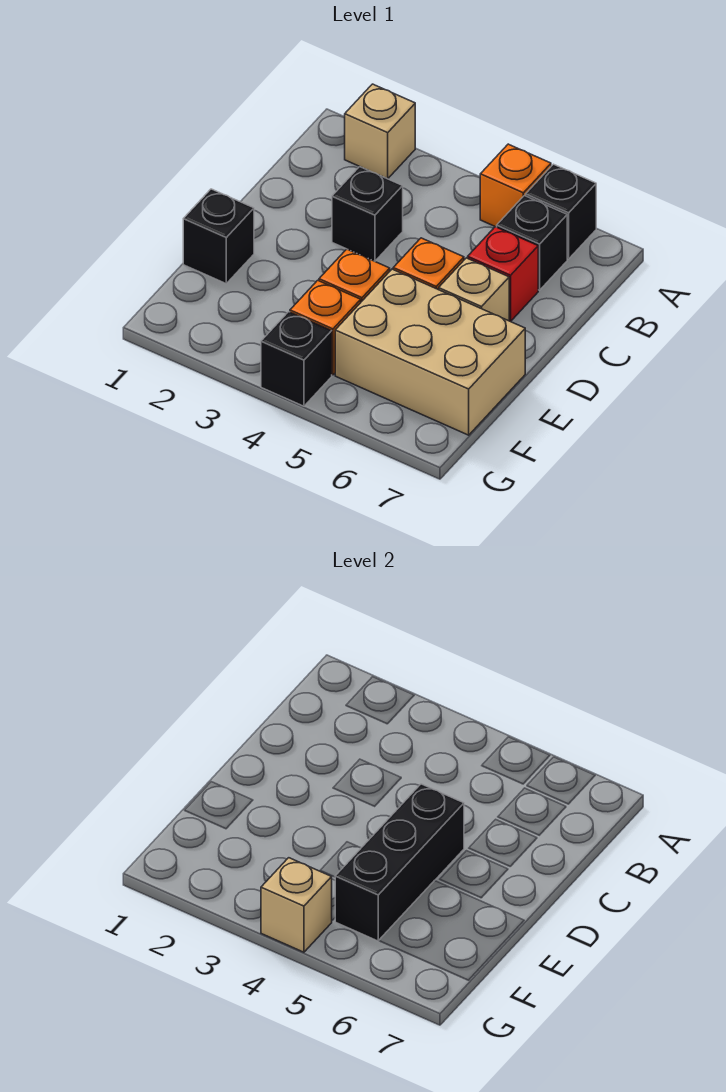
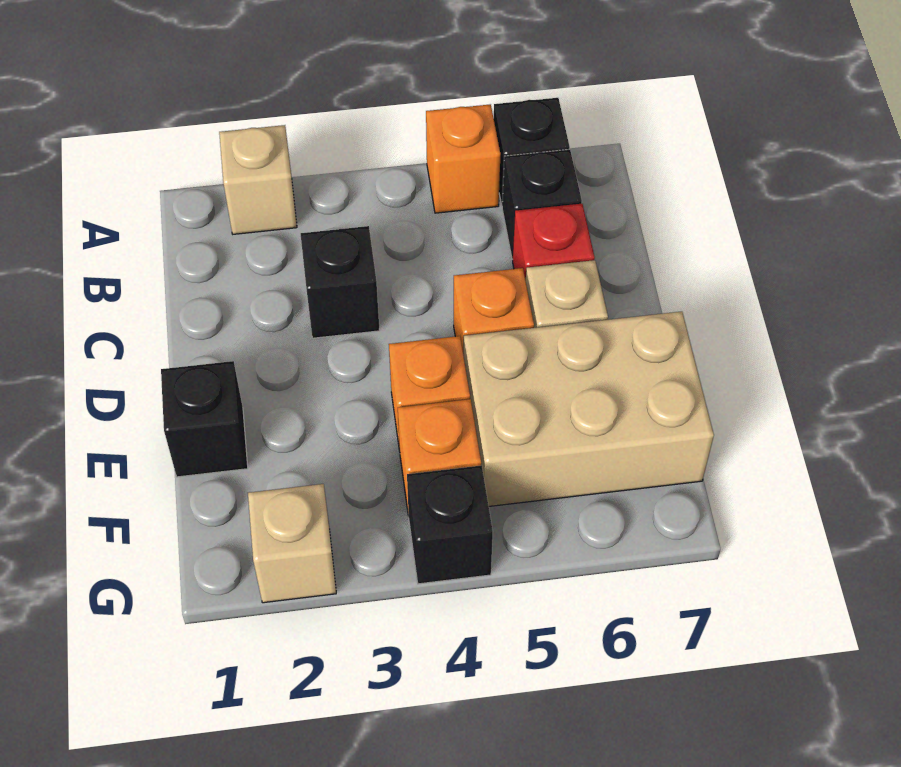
black brick D5:F5 level 2 -> none
tan brick G4 level 2 -> tan brick G2 level 1

